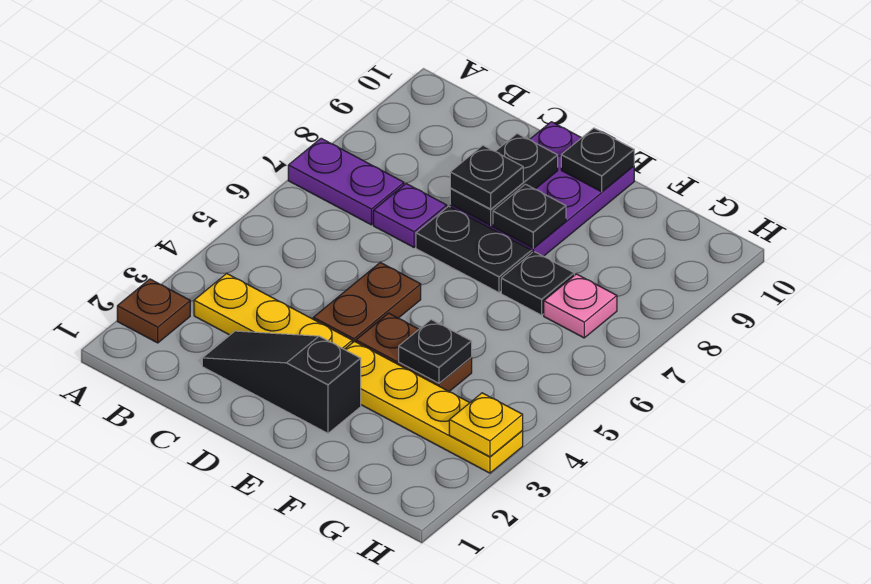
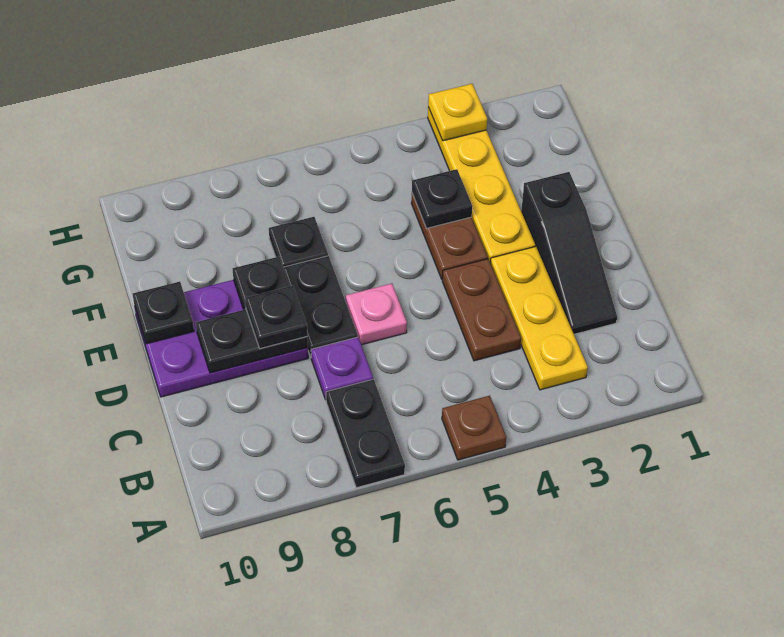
brown plate A2 level 1 -> brown plate A5 level 1
purple plate A7:B7 level 1 -> black plate A7:B7 level 1
brown plate D4:D5 level 1 -> brown plate C4:D4 level 1
pink plate G7 level 1 -> pink plate D6 level 1

